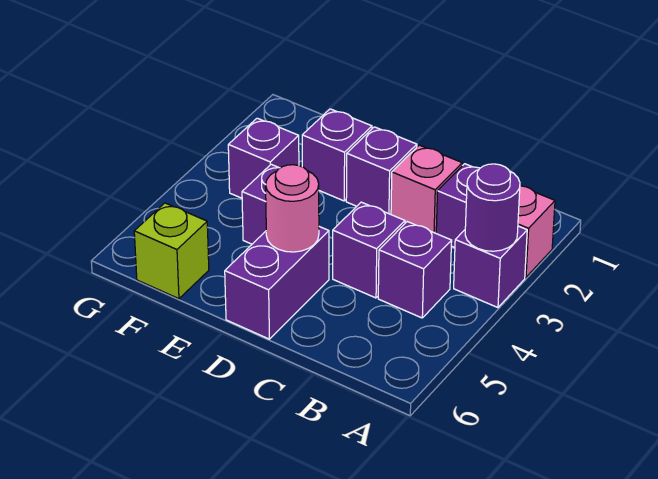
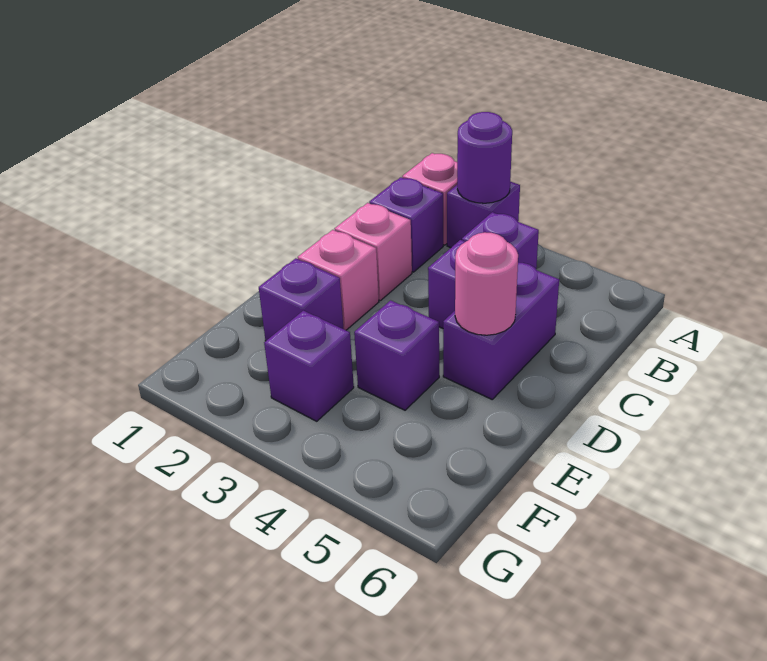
purple brick D2 level 1 -> pink brick D2 level 1
purple brick D5:D6 level 1 -> purple brick C5:D5 level 1
lime brick F6 level 1 -> none

